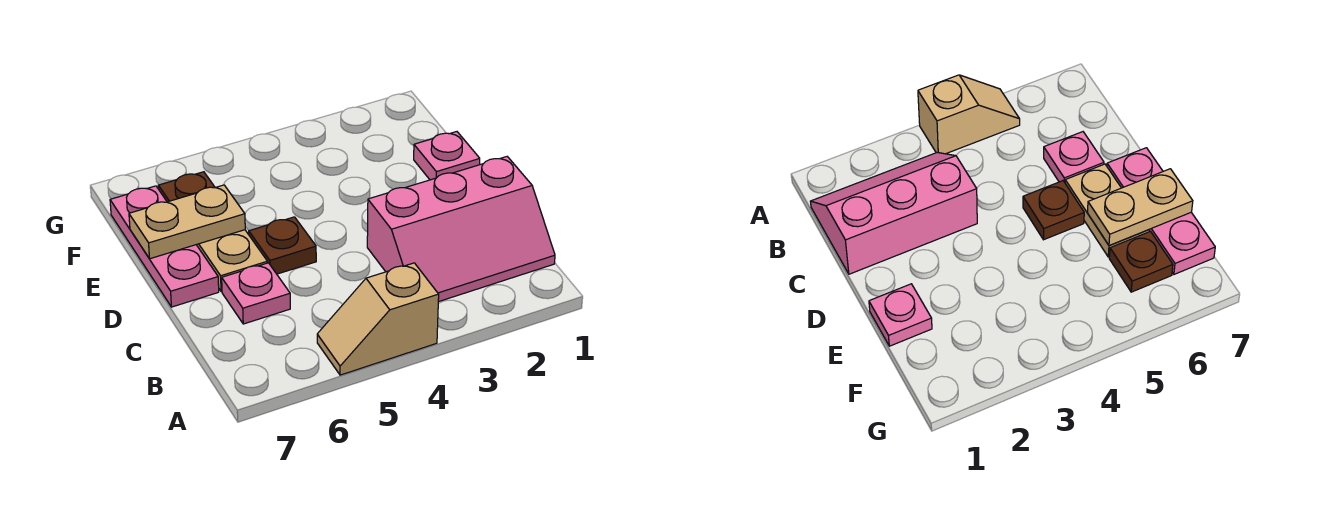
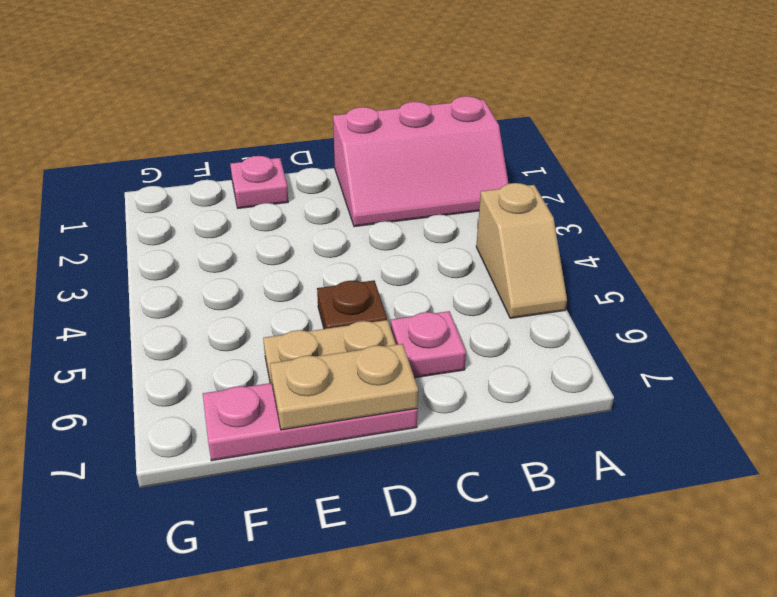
pink slope B1:C3 level 1 top C -> pink slope A1:C2 level 1 top 1
tan plate E6:E7 level 2 -> tan plate D7:E7 level 2
brown plate F6 level 1 -> none

